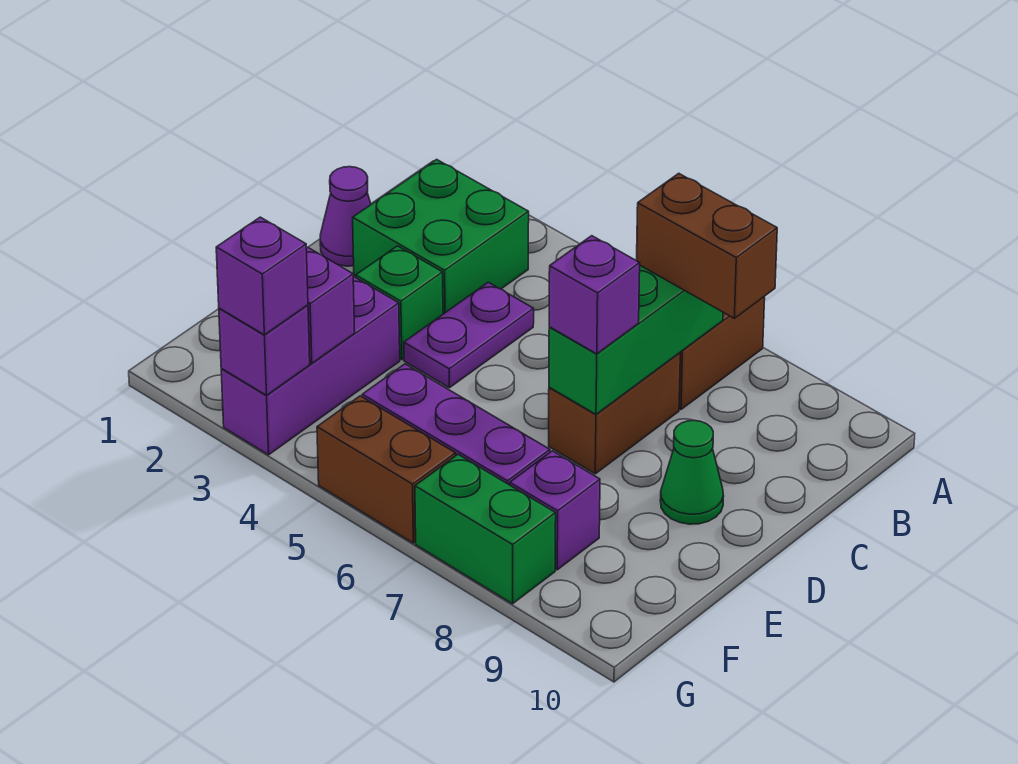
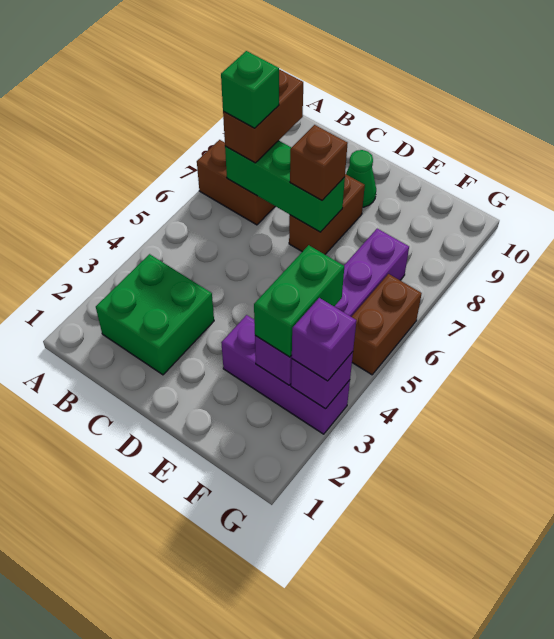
purple cone C1 level 1 -> none
purple plate C4:D4 level 1 -> none
brown brick C7:D7 level 1 -> brown brick D7:D8 level 1
green brick D3 level 1 -> green brick B7 level 4
purple brick D7 level 3 -> brown brick D7 level 3
purple brick F8 level 1 -> none
green brick G7:G8 level 1 -> green brick F3:F4 level 3

